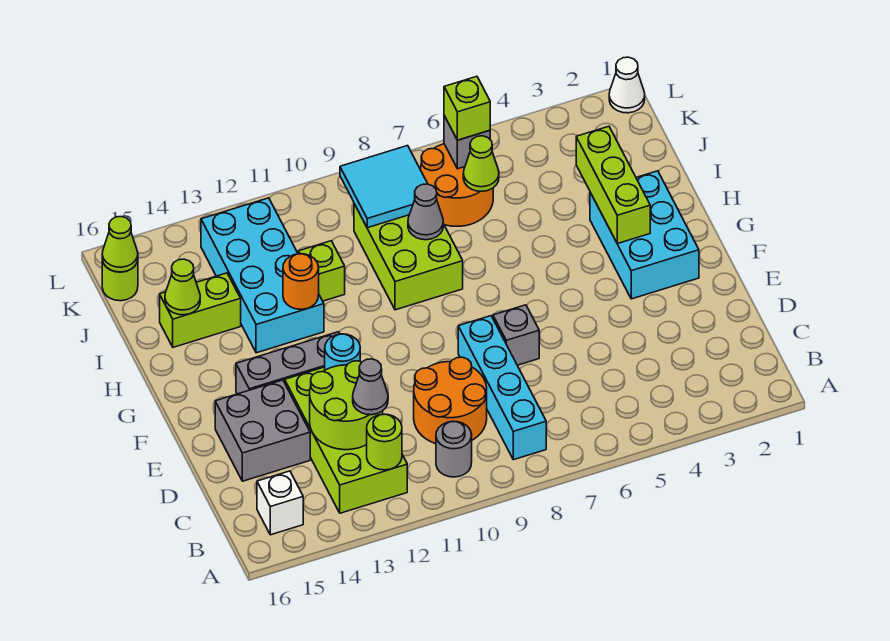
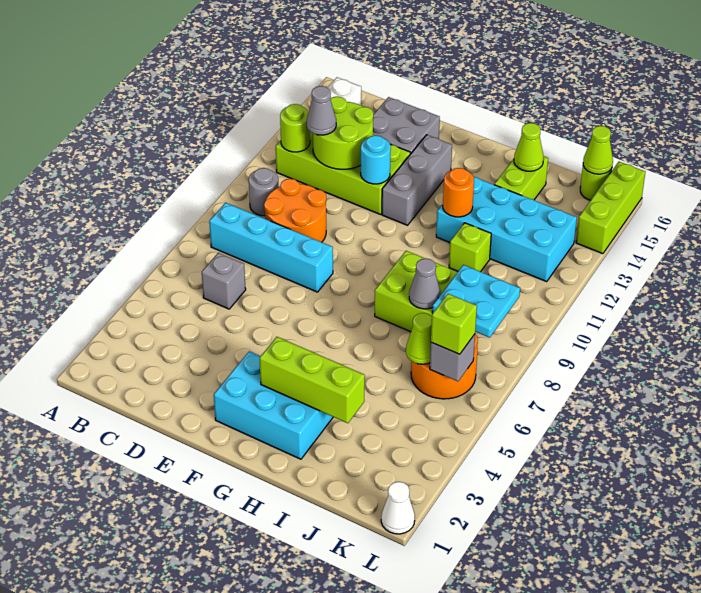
grey brick E7 level 1 -> grey brick C6 level 1
cyan tile J8:K9 level 2 -> cyan plate J8:K9 level 2
none -> lime brick L14:L16 level 1

